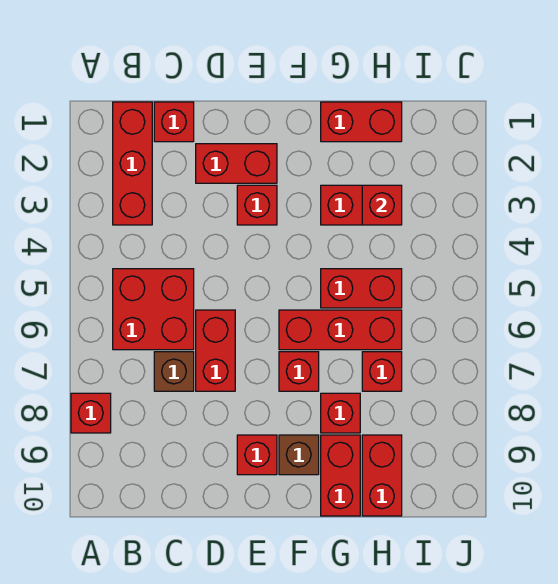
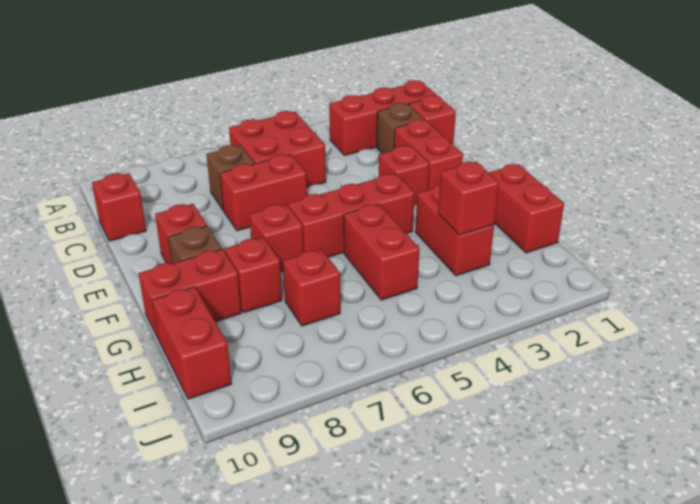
red brick A8 level 1 -> red brick C10 level 1
none -> brown brick C2 level 1
red brick F6:H6 level 1 -> red brick F4:F6 level 1
red brick H9:H10 level 1 -> red brick H10:I10 level 1

